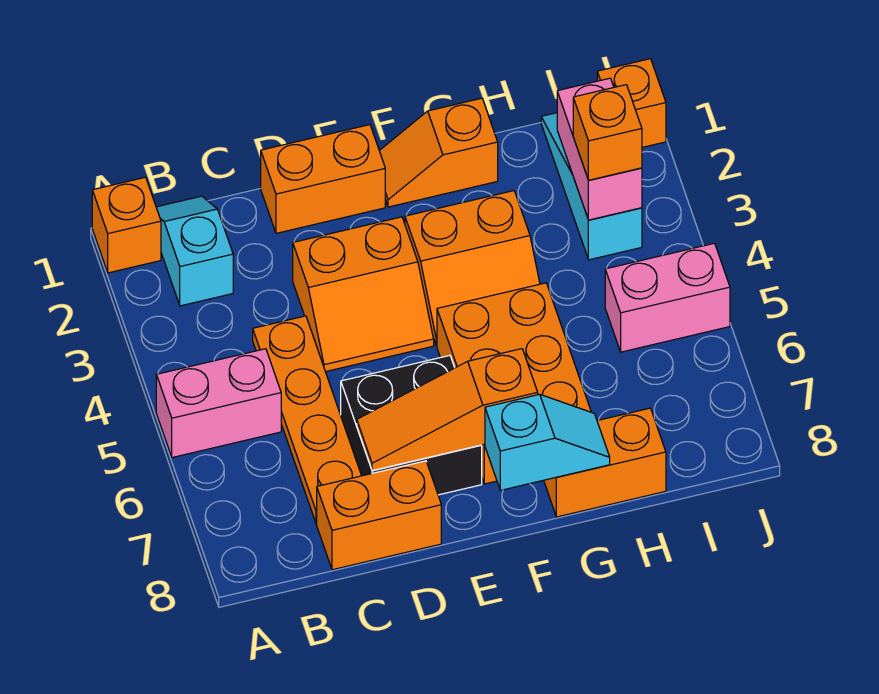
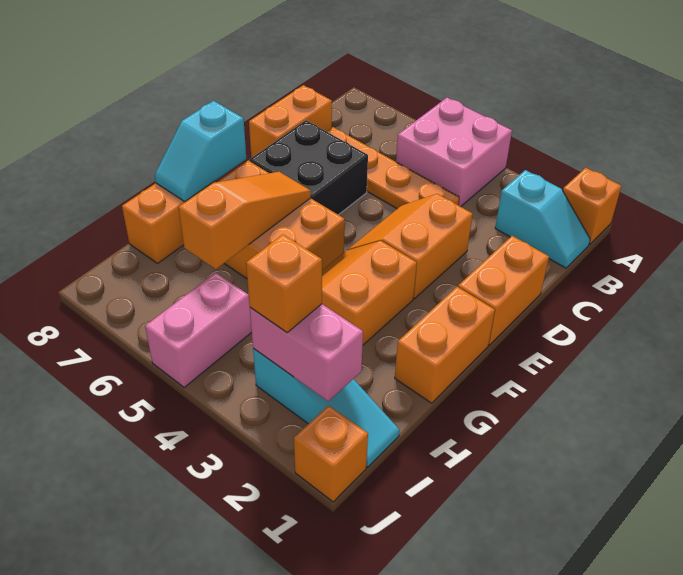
pink brick A5:B5 level 1 -> pink brick A4:B5 level 1
orange slope D7:F7 level 2 top F -> orange slope F6:H6 level 2 top H
orange slope F1:G1 level 1 top G -> orange brick F1:G1 level 1

